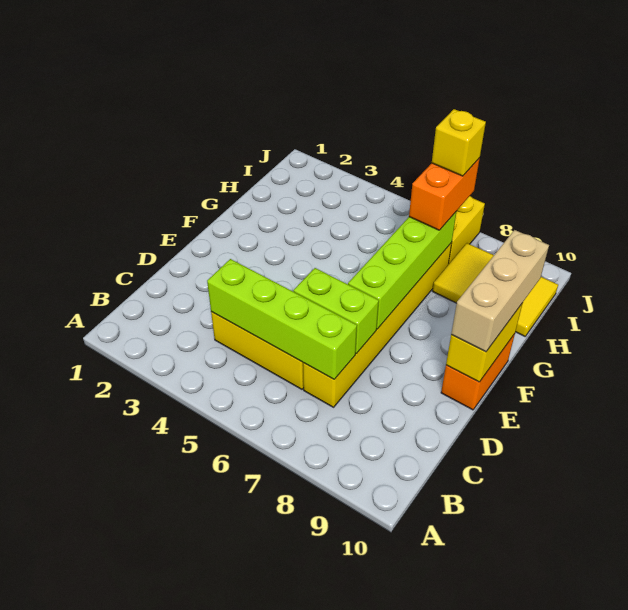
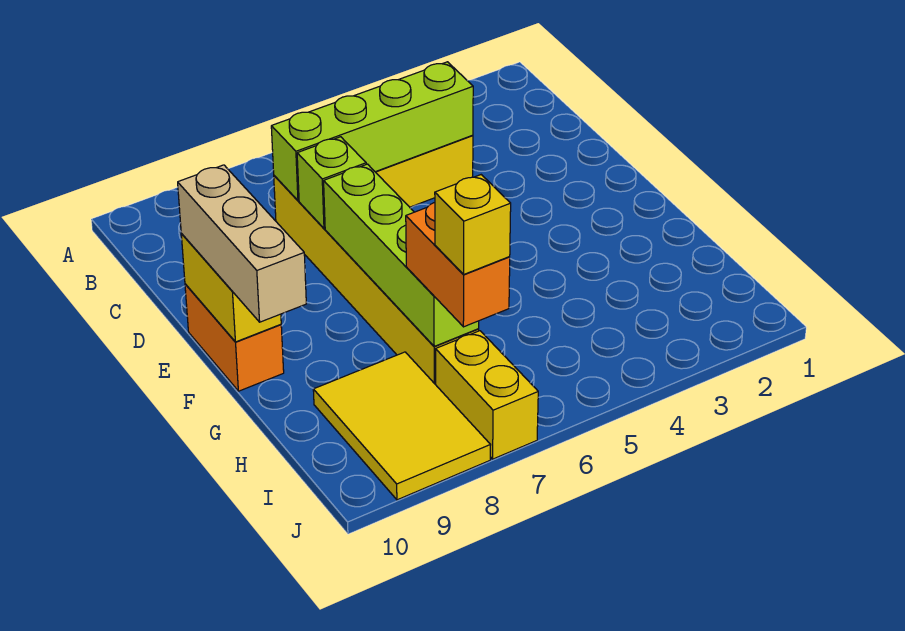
lime brick D6:D7 level 2 -> lime brick D7 level 2
yellow tile H8:I10 level 1 -> yellow tile H8:J9 level 1

